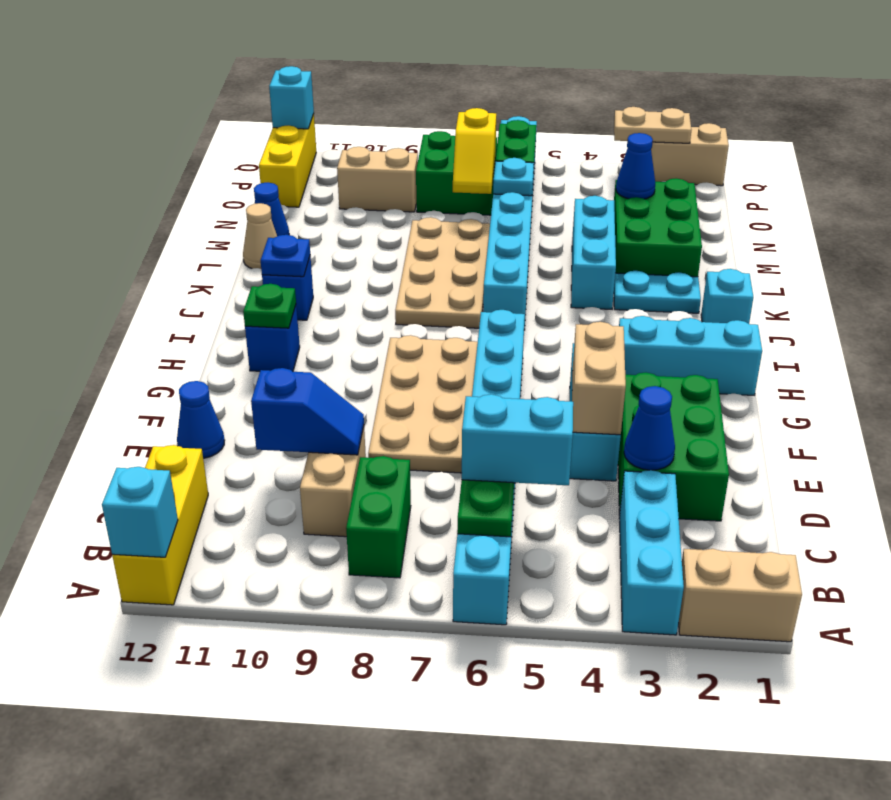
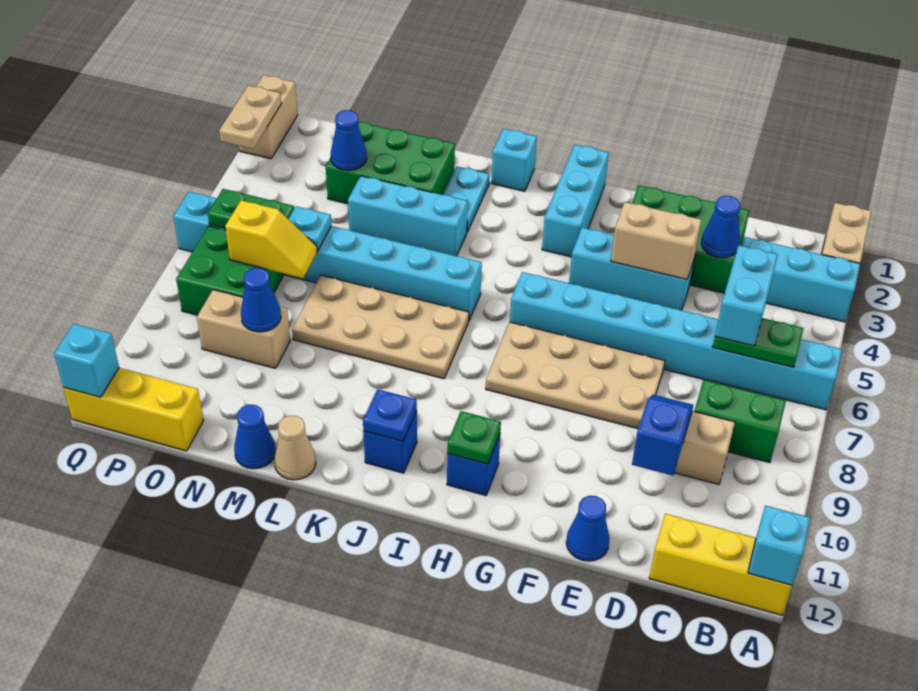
none -> blue cone N9 level 2
tan brick O9:O10 level 1 -> tan brick N9:O9 level 1

